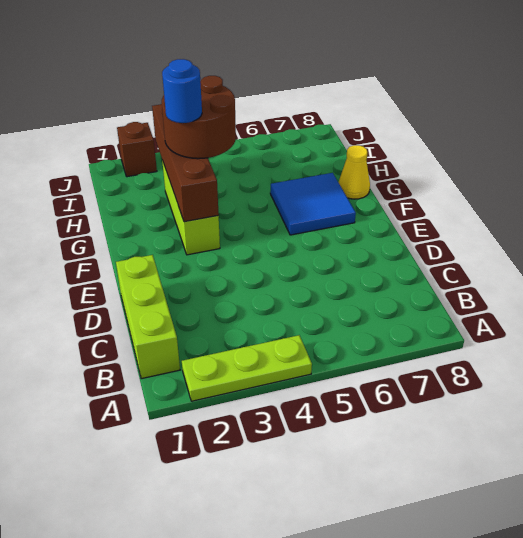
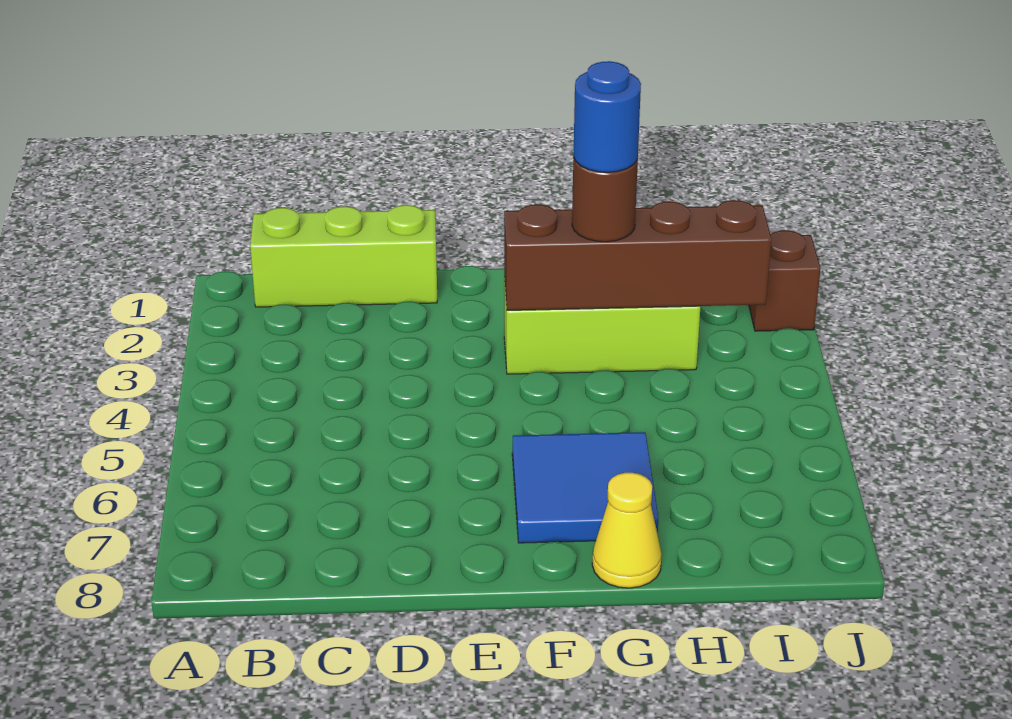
lime plate A2:A4 level 1 -> none
brown round brick G3:H4 level 3 -> brown round brick G3 level 3

